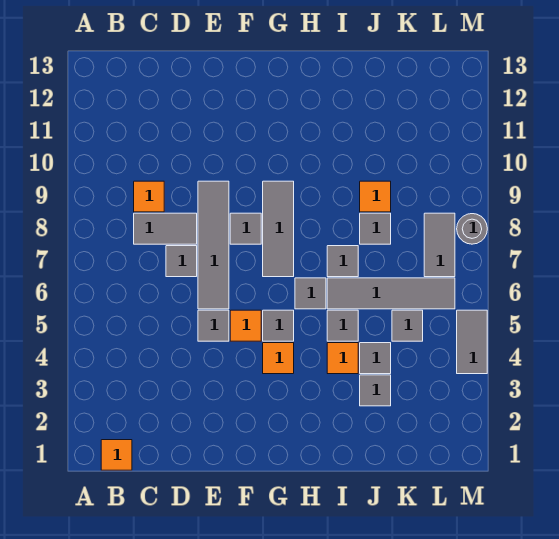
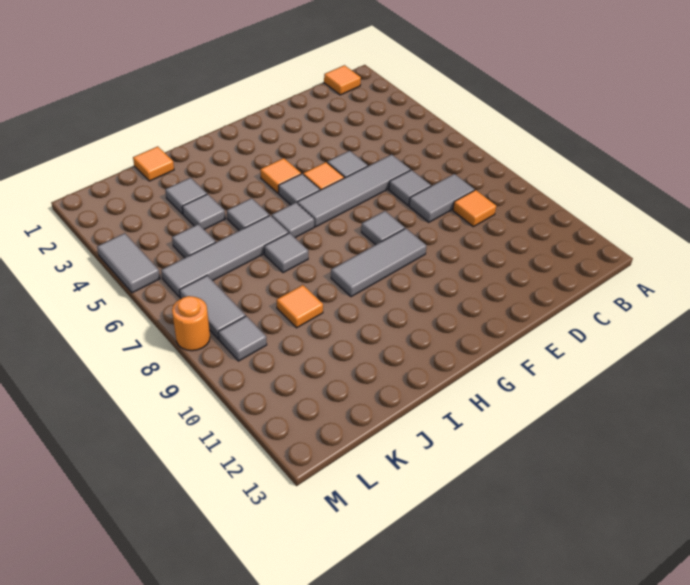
grey tile E6:E9 level 1 -> grey tile D6:G6 level 1
grey tile G7:G9 level 1 -> grey tile F9:H9 level 1
orange tile I4 level 1 -> orange tile J1 level 1
grey tile J8 level 1 -> grey tile L9 level 1
grey round brick M8 level 1 -> orange round brick M8 level 1

